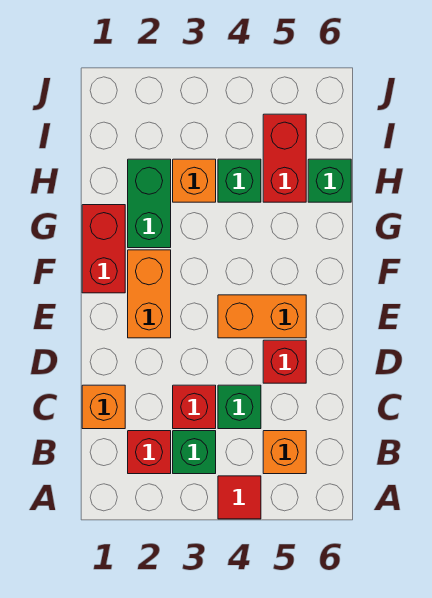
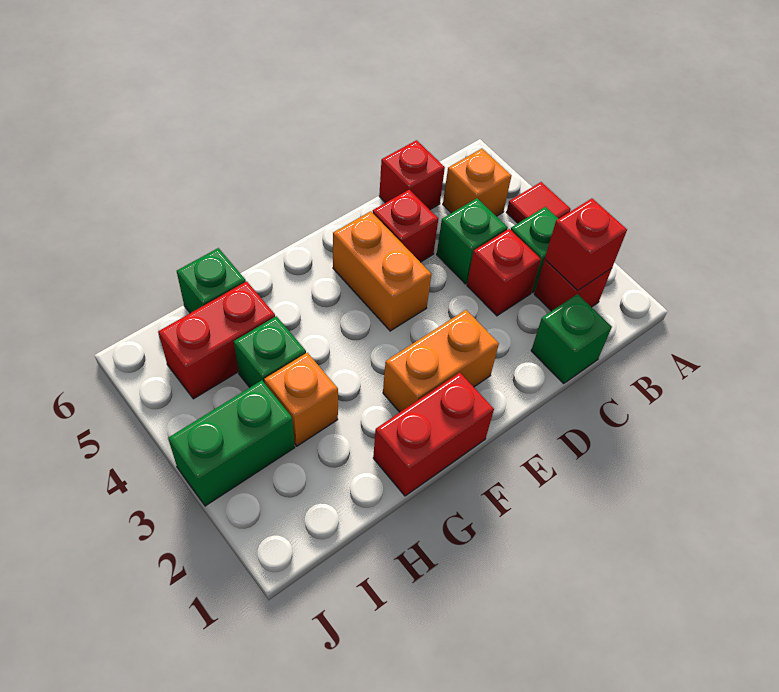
none -> red brick B2 level 2
orange brick C1 level 1 -> green brick C1 level 1
none -> red brick C6 level 1
green brick G2:H2 level 1 -> green brick I3:J3 level 1

